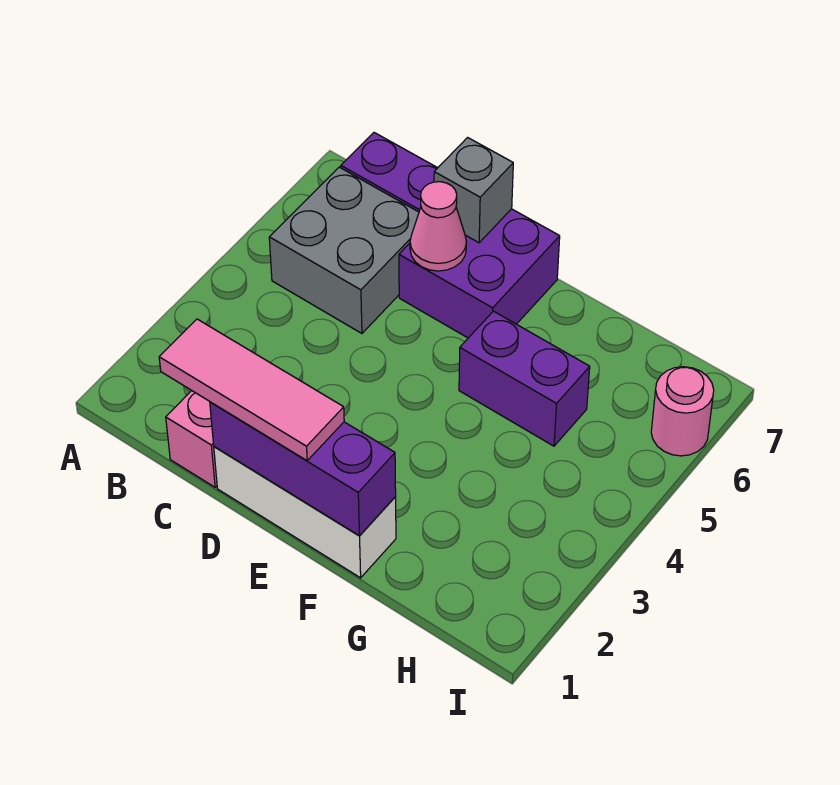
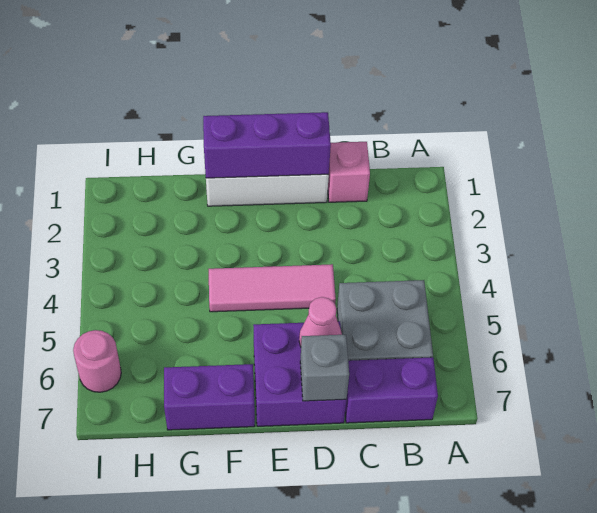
pink tile C1:E1 level 3 -> pink tile D4:F4 level 1
purple brick F5:G5 level 1 -> purple brick F7:G7 level 1

